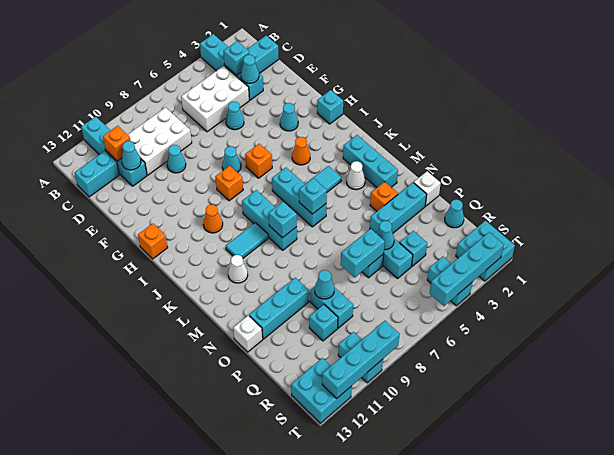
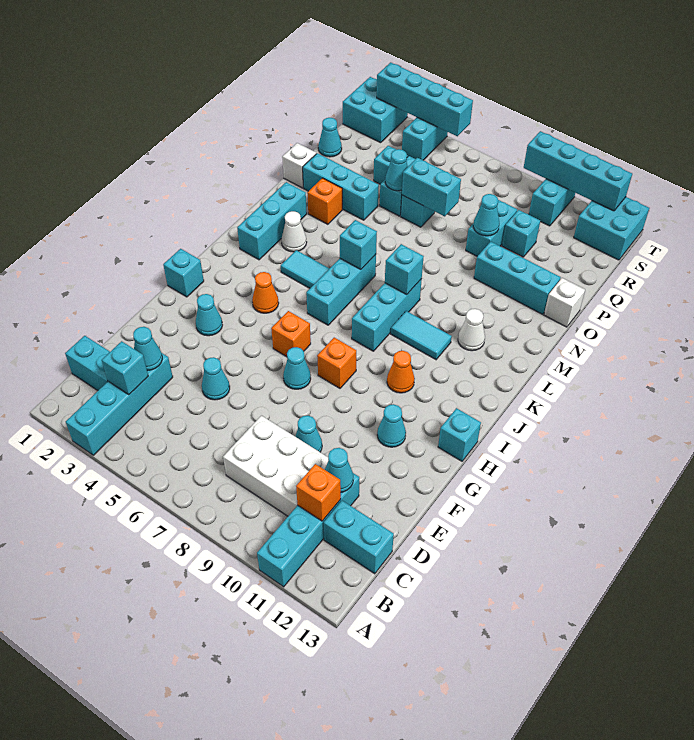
white brick C4:D6 level 1 -> none
none -> cyan cone G11 level 1
orange brick H13 level 1 -> cyan brick H13 level 1

